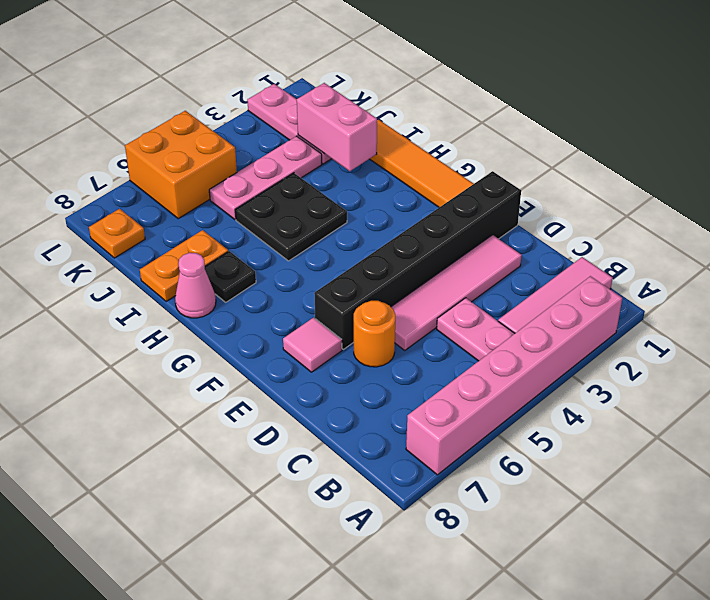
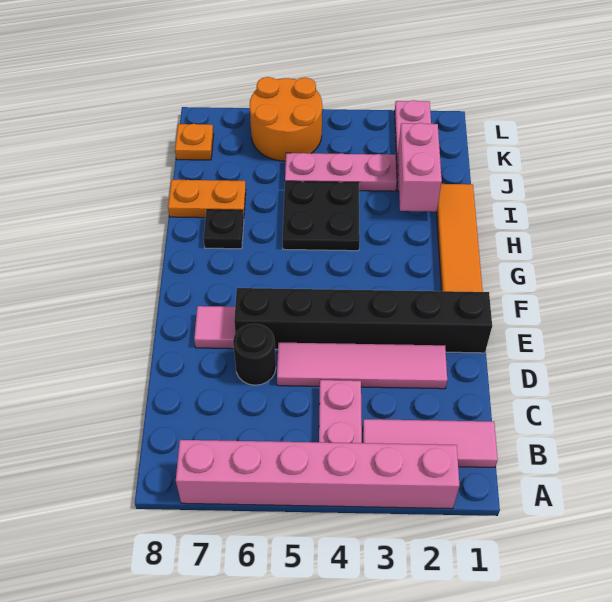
orange round brick D6 level 1 -> black round brick D6 level 1
pink cone H8 level 1 -> none
orange brick K5:L6 level 1 -> orange round brick K5:L6 level 1

